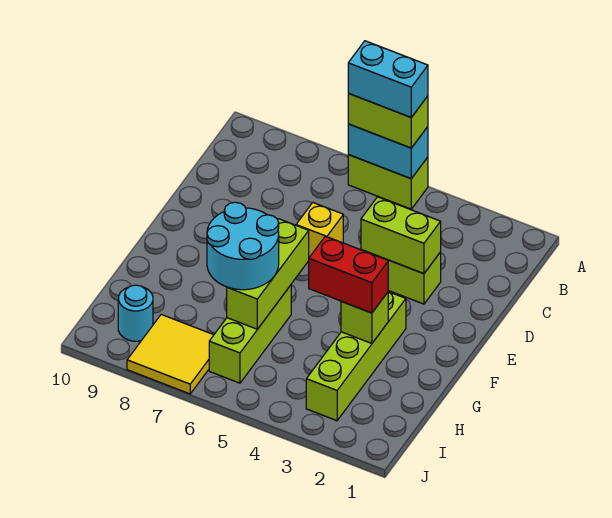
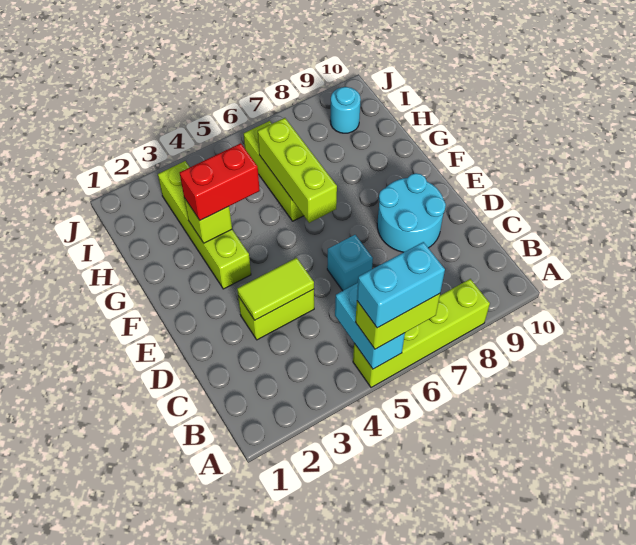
lime brick A5:A6 level 1 -> lime brick A5:A8 level 1
cyan brick A5:A6 level 2 -> cyan brick A5:B5 level 2
lime brick D3:D4 level 2 -> lime tile D3:D4 level 2
yellow brick D6 level 1 -> cyan brick D6 level 1
cyan round brick G6:H7 level 3 -> cyan round brick D8:E9 level 1
yellow tile I7:J8 level 1 -> none

